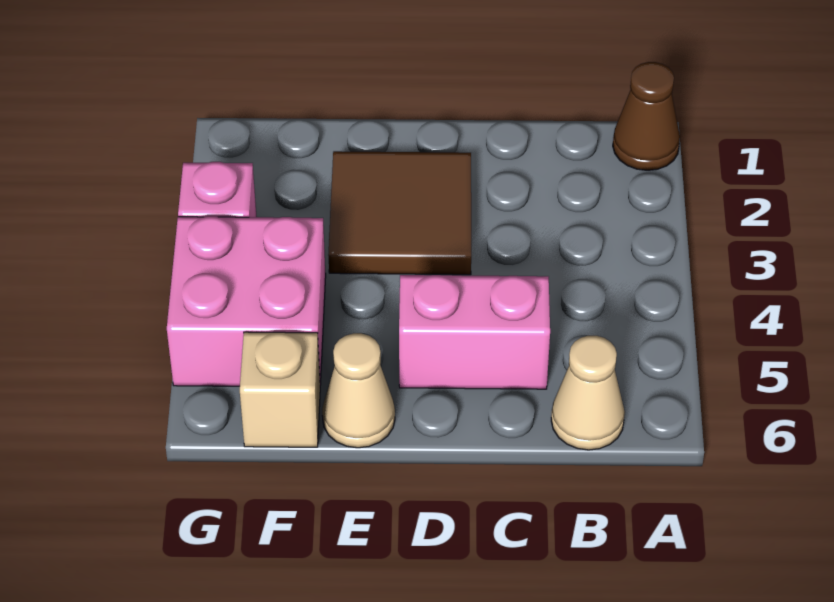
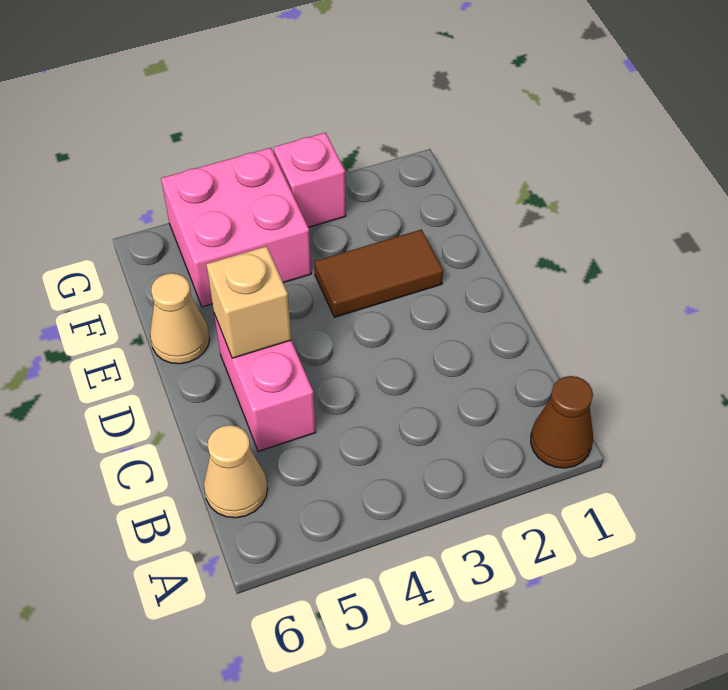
brown tile D2:E3 level 1 -> brown tile E2:E3 level 1
tan brick F6 level 1 -> tan brick D5 level 2

